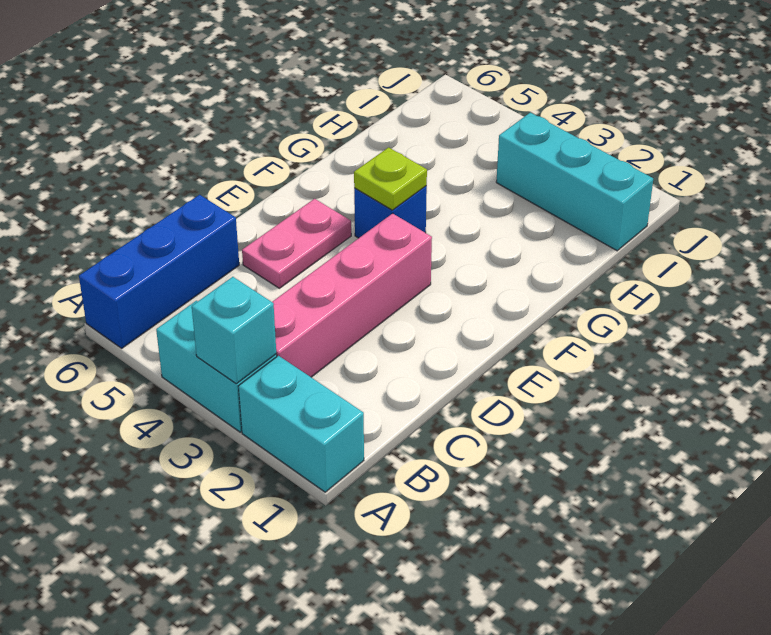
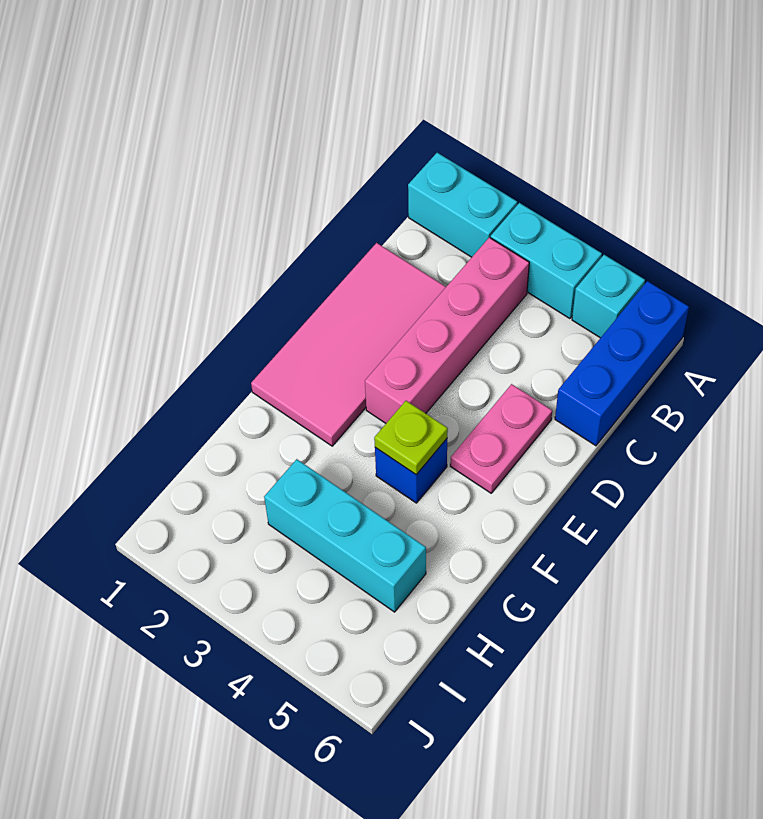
cyan brick A3 level 2 -> cyan brick A5 level 1
none -> pink tile C1:F2 level 1
cyan brick I1:I3 level 1 -> cyan brick H3:H5 level 1

